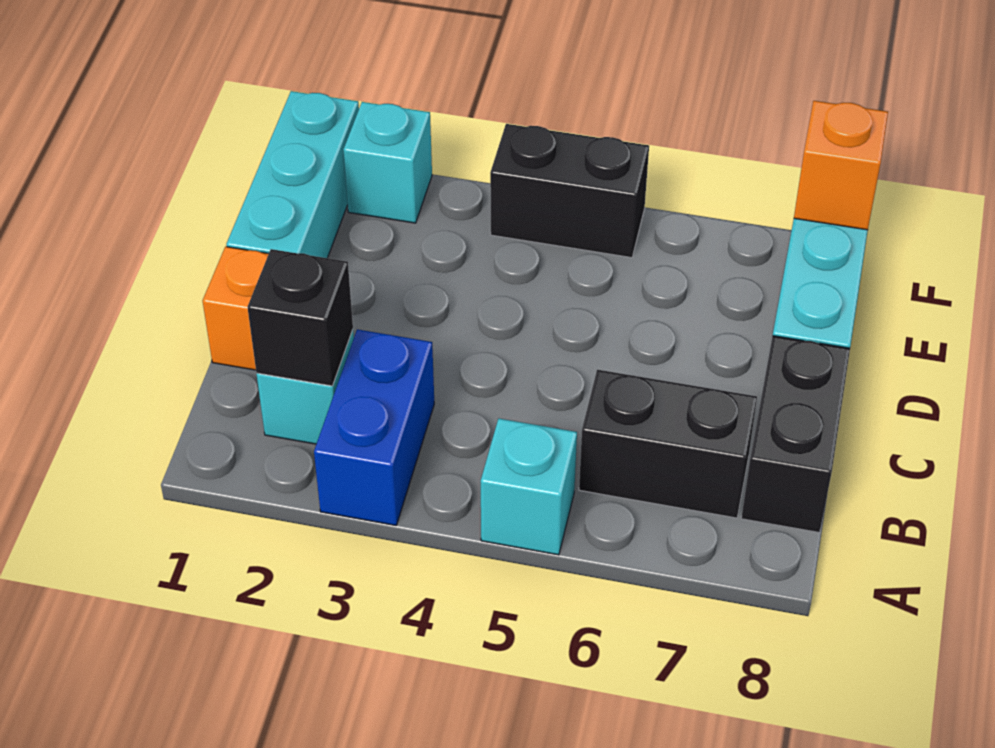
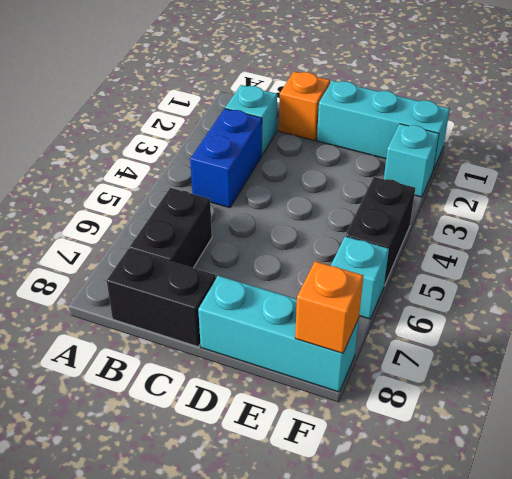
blue brick A3:B3 level 1 -> blue brick B3:B4 level 1
cyan brick A5 level 1 -> cyan brick F6 level 1
black brick B2 level 2 -> none

